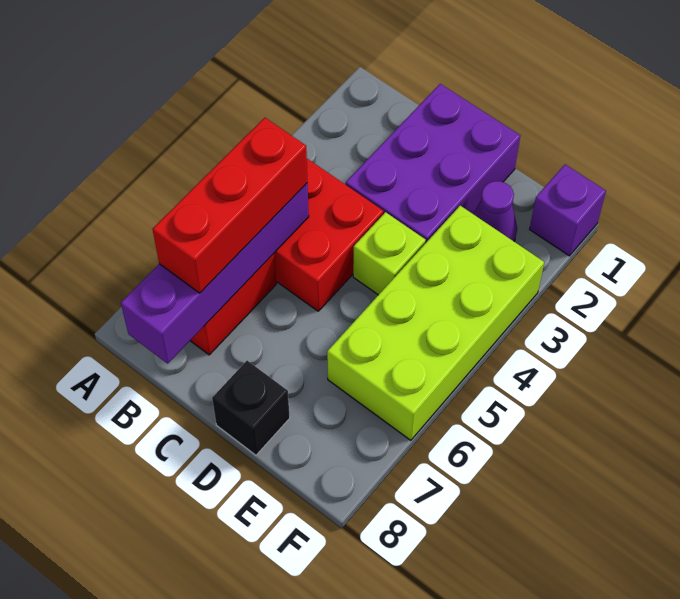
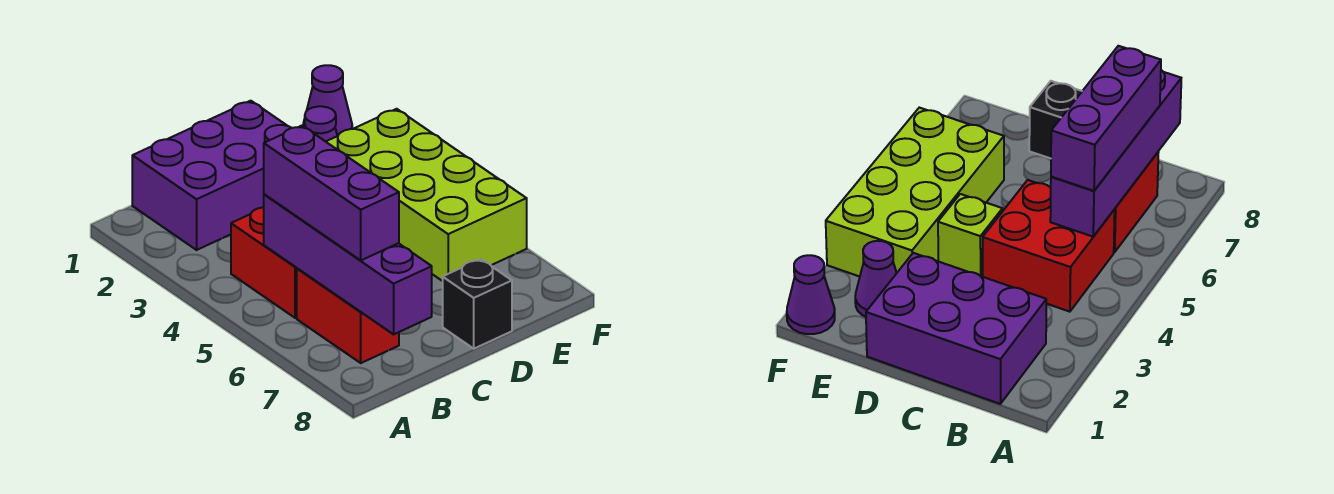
red brick B5:B7 level 3 -> purple brick B5:B7 level 3
purple brick C1:D3 level 1 -> purple brick B1:D2 level 1
purple brick F1 level 1 -> purple cone F1 level 1

